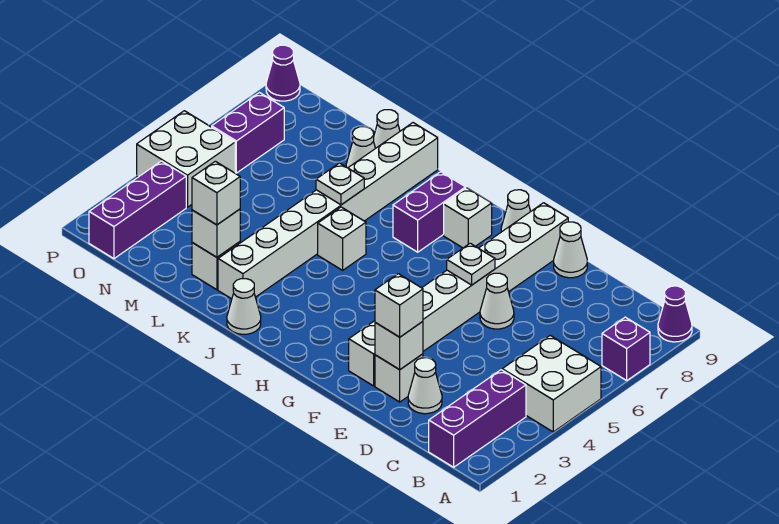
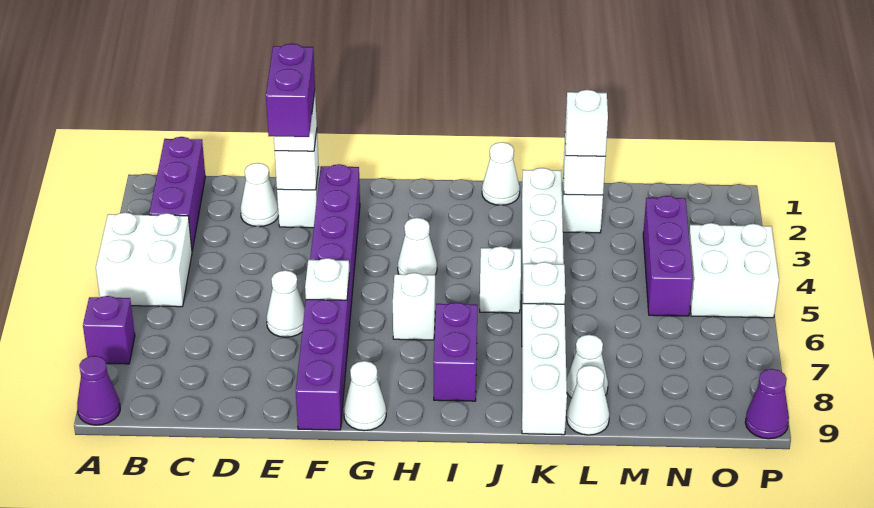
white cone E9 level 1 -> white cone H4 level 1
white brick F2:F9 level 1 -> purple brick F2:F9 level 1
white brick H8 level 1 -> white brick H6 level 1
purple brick O1:O3 level 1 -> purple brick N3:N5 level 1
purple brick O6:O7 level 1 -> purple brick E2:E3 level 4

